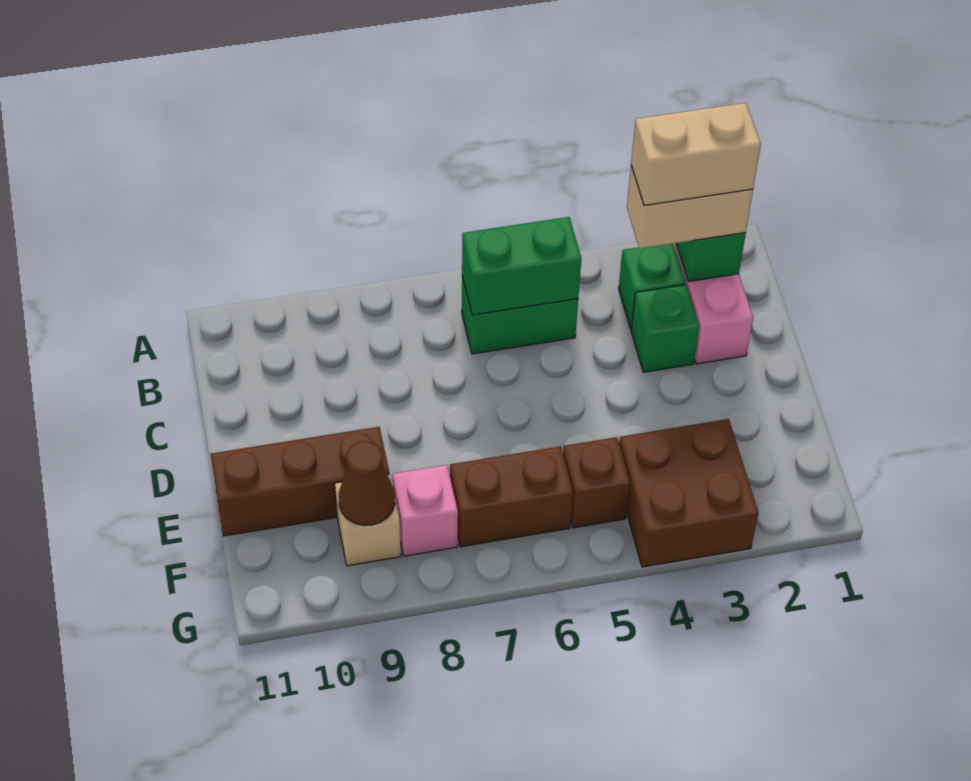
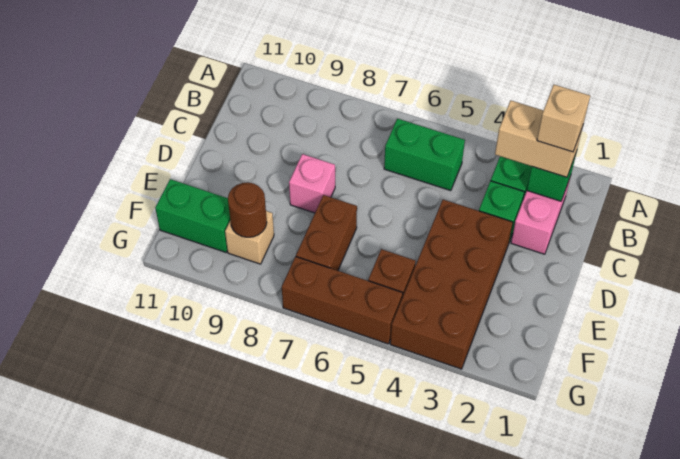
tan brick B2:B3 level 4 -> tan brick B2 level 4
green brick B5:B6 level 2 -> green brick F10:F11 level 1
brown brick E9:E11 level 1 -> brown brick G5:G7 level 1
brown brick F3:G4 level 1 -> brown brick D3:G4 level 1
brown brick F6:F7 level 1 -> brown brick E7:F7 level 1
pink brick F8 level 1 -> pink brick D8 level 1
brown cone F9 level 2 -> brown round brick F9 level 2

